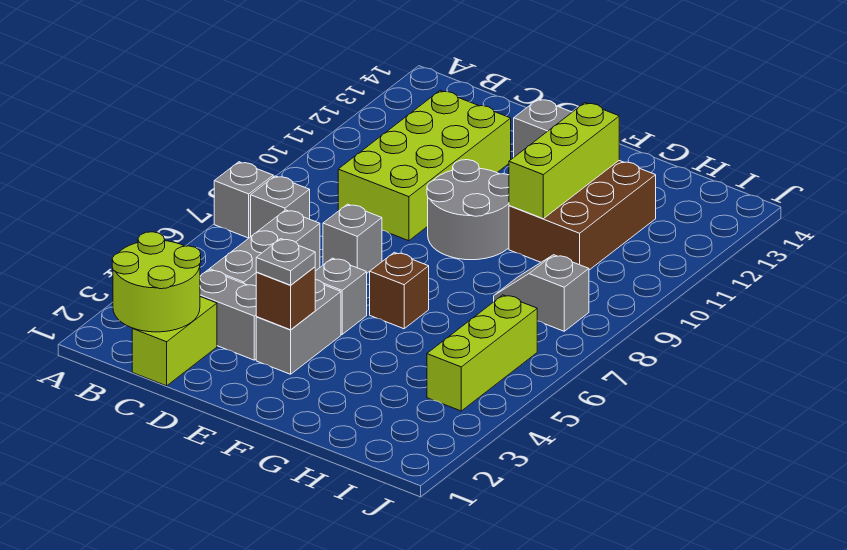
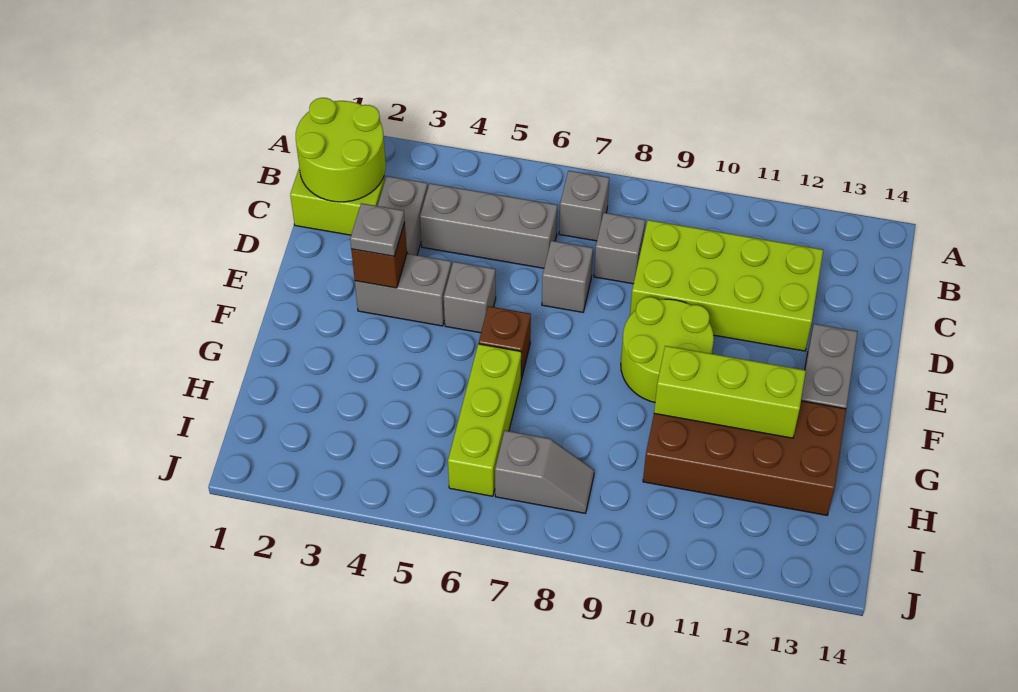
grey brick A7 level 1 -> grey brick C8 level 1
grey round brick E9:F10 level 1 -> lime round brick E9:F10 level 1
brown brick G10:H12 level 1 -> brown brick G10:H13 level 1
grey slope H8:I8 level 1 top I -> grey slope I7:I8 level 1 top 7
lime brick I4:I6 level 1 -> lime brick G6:I6 level 1

